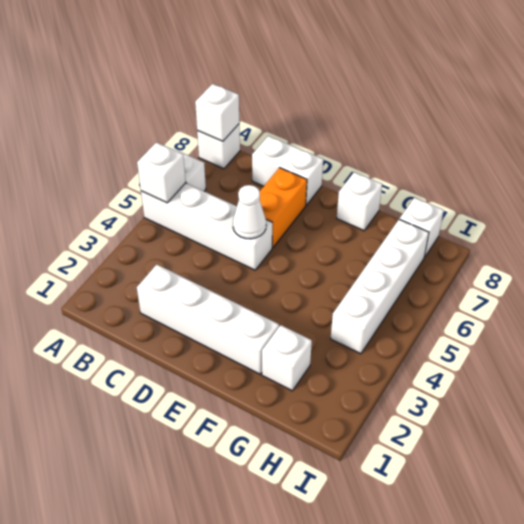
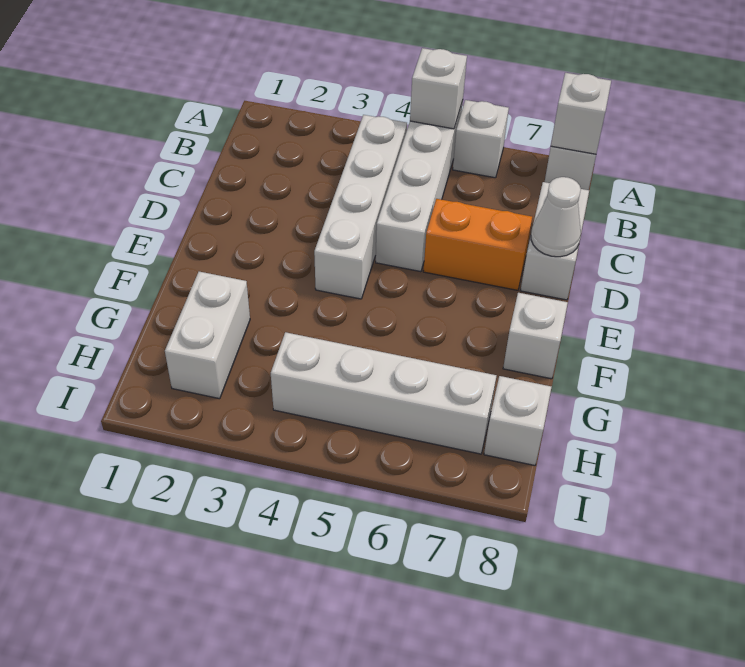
white brick C2:F2 level 1 -> white brick B4:E4 level 1
white cone D5 level 2 -> white cone D8 level 2
white brick G2 level 1 -> white brick G2:H2 level 1

